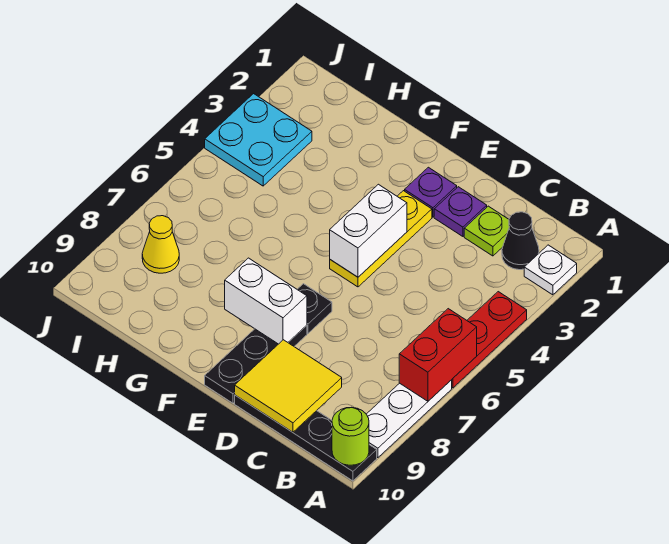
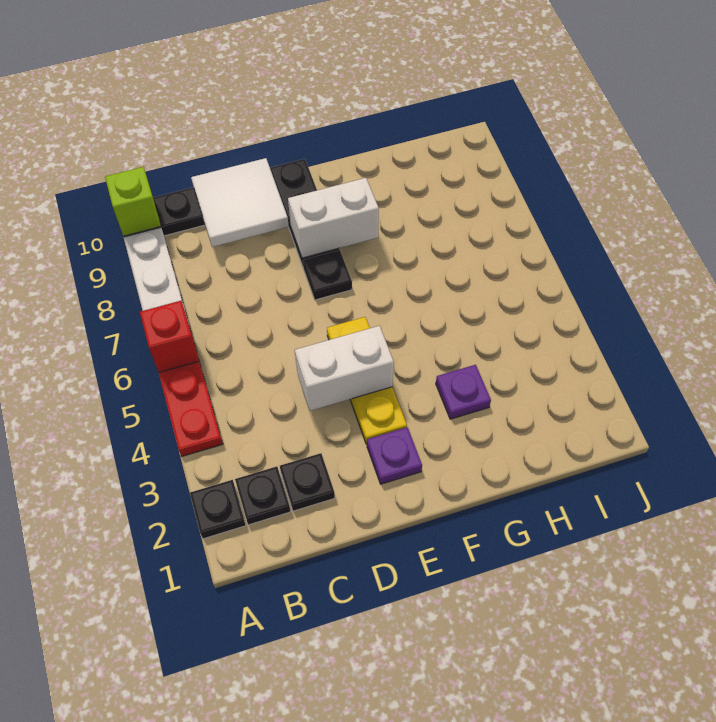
white plate A2 level 1 -> black plate A2 level 1
red brick A6:A7 level 2 -> red brick A6 level 2
lime round brick A10 level 2 -> lime brick A10 level 2
black cone B2 level 1 -> black plate B2 level 1
lime plate C2 level 1 -> black plate C2 level 1
yellow tile C9:D10 level 2 -> white tile C9:D10 level 2
purple plate D2 level 1 -> purple plate G3 level 1
white brick E4:E5 level 2 -> white brick D4:E4 level 2
cyan plate I3:J4 level 1 -> none
yellow cone I8 level 1 -> none

